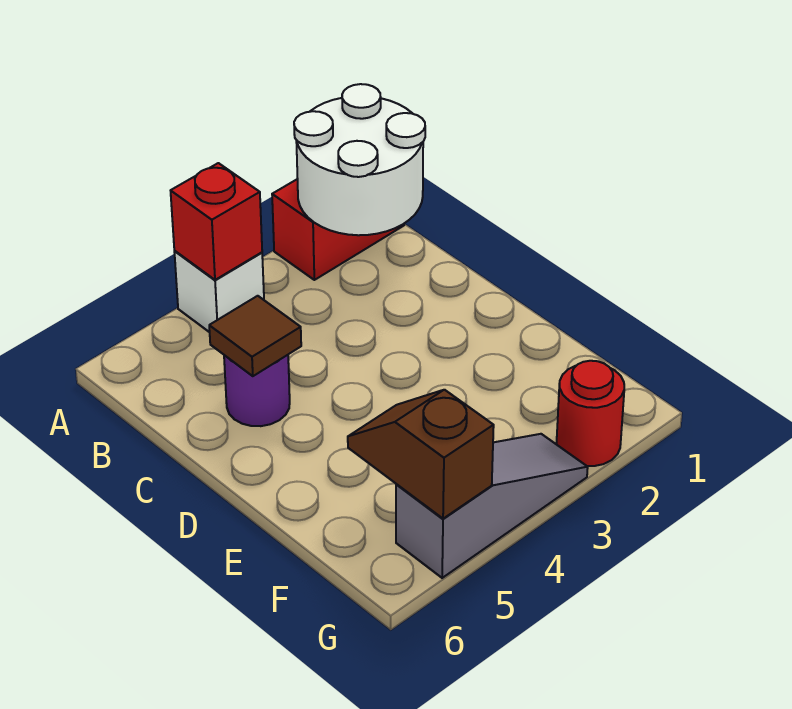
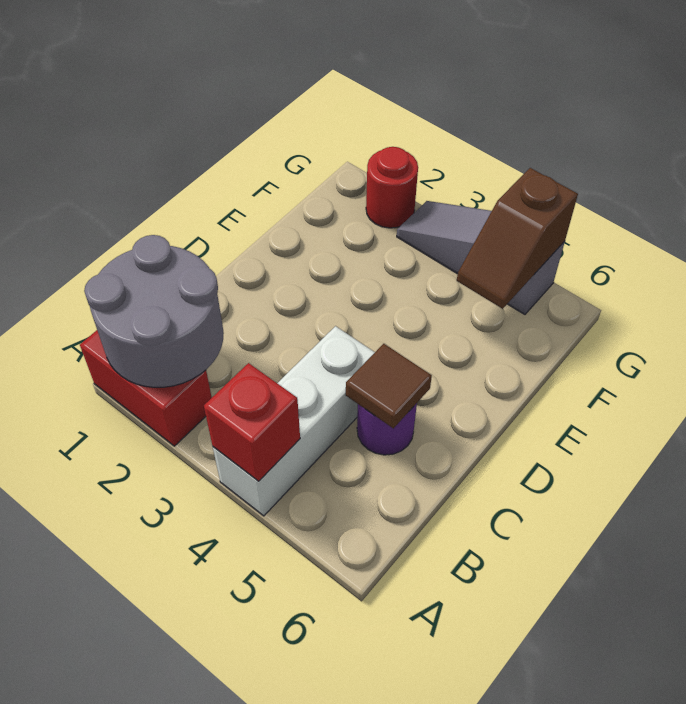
white round brick A1:B2 level 2 -> grey round brick A1:B2 level 2
white brick A4 level 1 -> white brick A4:C4 level 1

